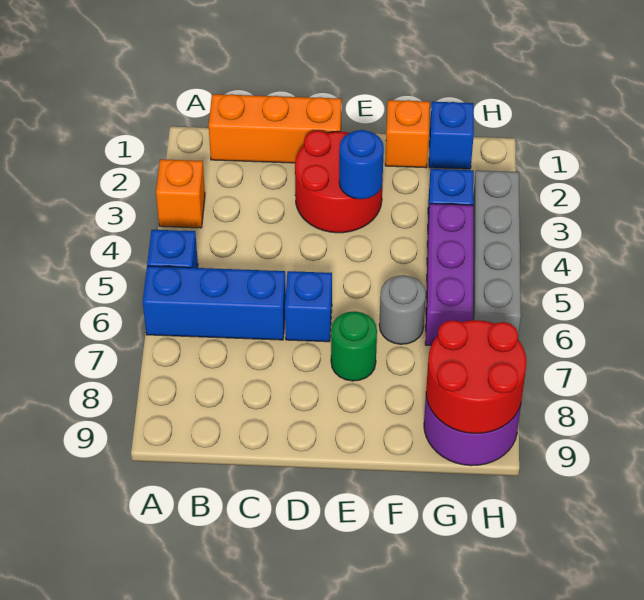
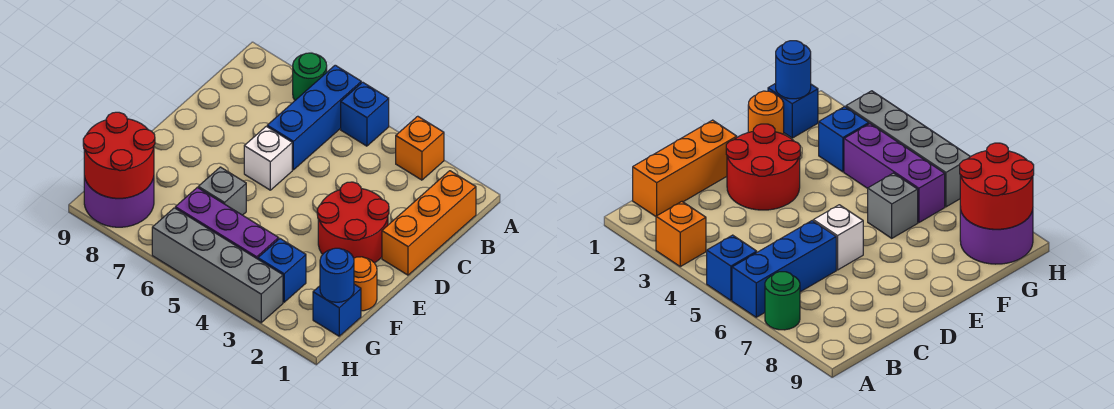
blue brick D6 level 1 -> white brick D6 level 1
blue round brick E3 level 2 -> blue round brick G1 level 2
green round brick E7 level 1 -> green round brick A7 level 1
orange brick F1 level 1 -> orange round brick F1 level 1
grey round brick F6 level 1 -> grey brick F6 level 1

